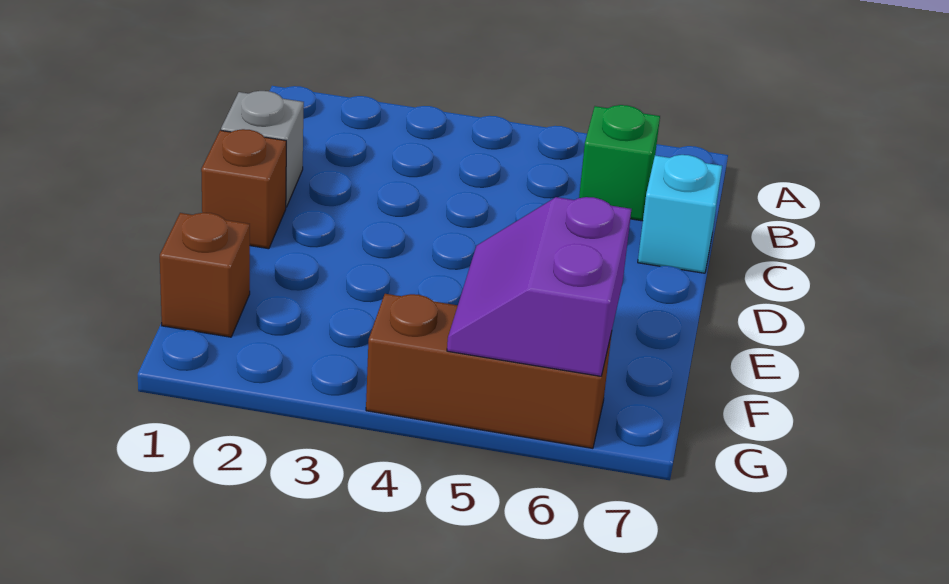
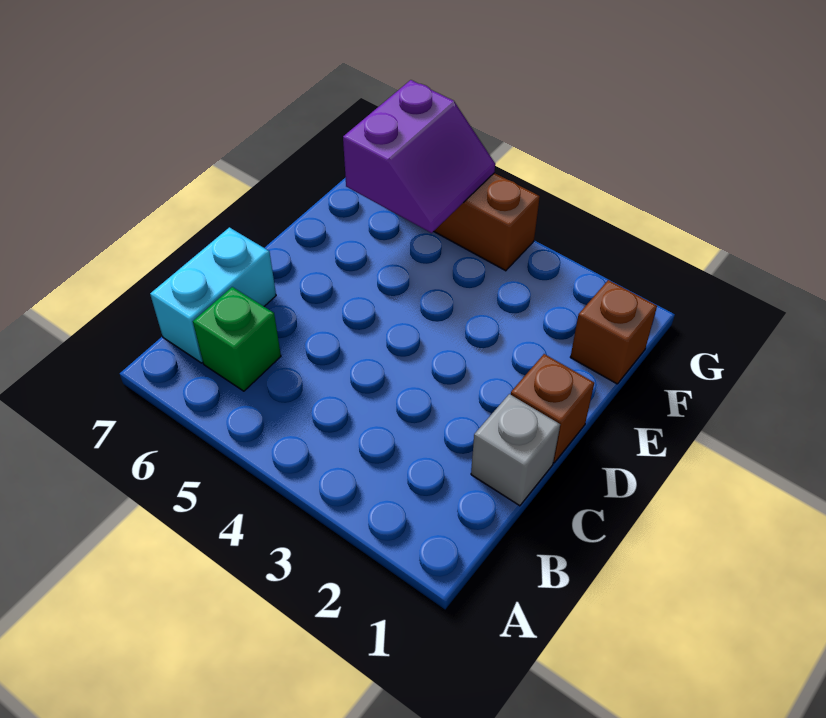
cyan brick C7 level 1 -> cyan brick B7:C7 level 1

